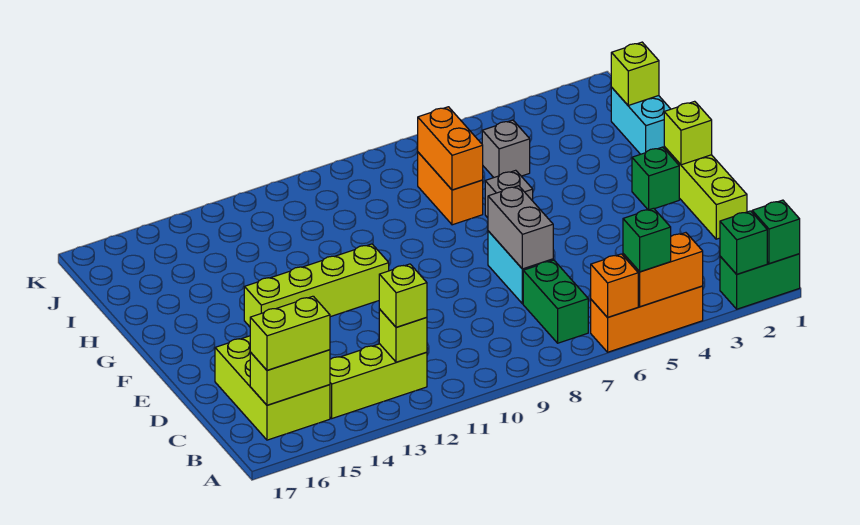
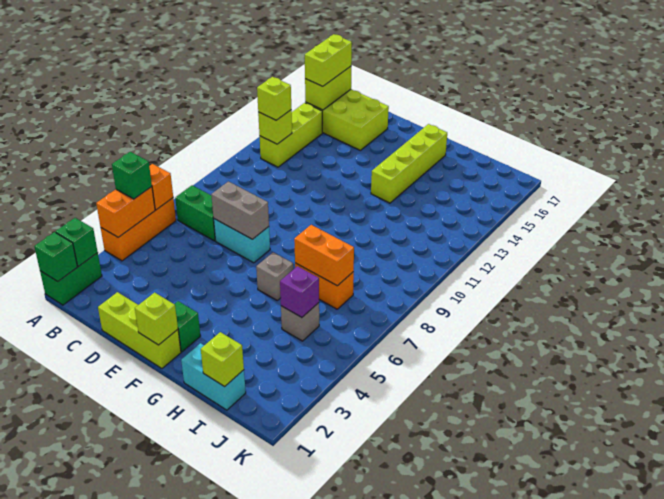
lime brick F11:F14 level 1 -> lime brick G13:G16 level 1
none -> purple brick I5 level 2

